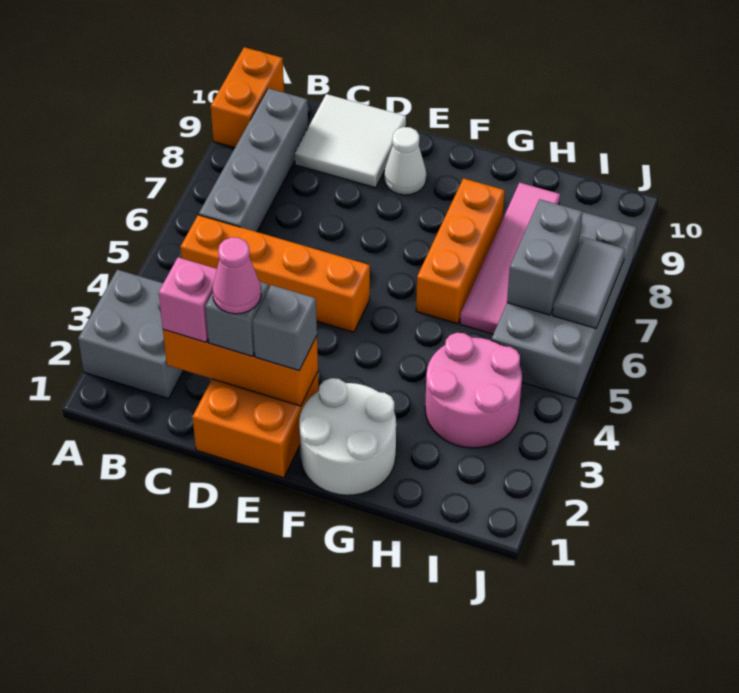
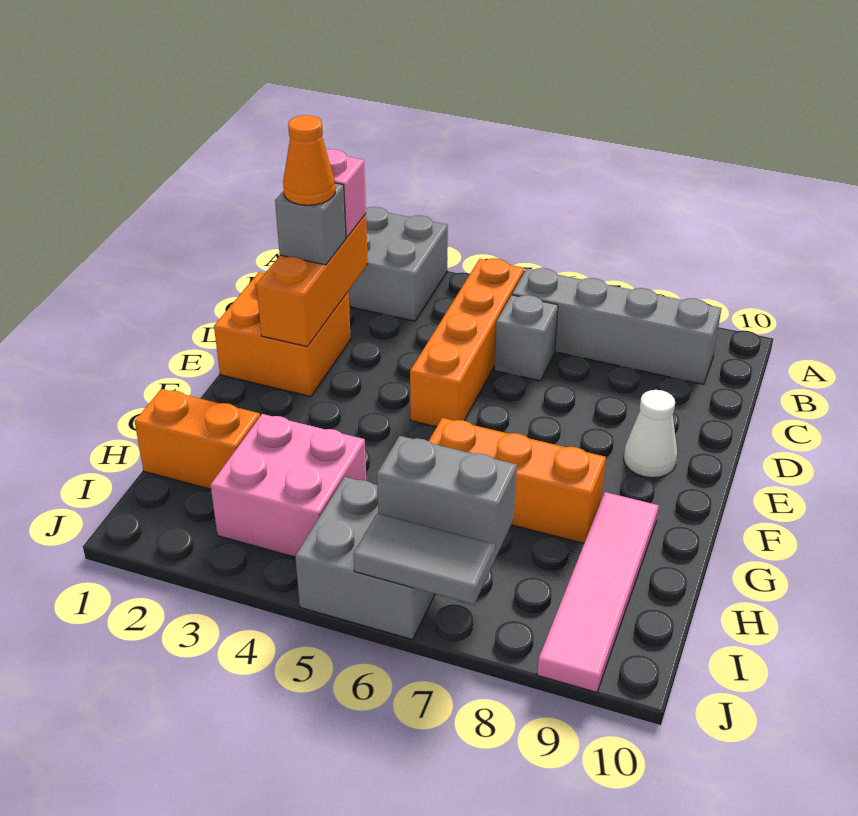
orange brick A9:A10 level 1 -> orange brick H1:H2 level 1
white tile C9:D10 level 1 -> none
pink cone D2 level 4 -> orange cone D2 level 4
grey brick E2 level 3 -> grey brick C6 level 1
white round brick F1:G2 level 1 -> none
pink round brick H3:I4 level 1 -> pink brick H3:I4 level 1
pink tile H6:H9 level 1 -> pink tile G9:J9 level 1
grey brick I5:J8 level 1 -> grey brick I5:J6 level 1

